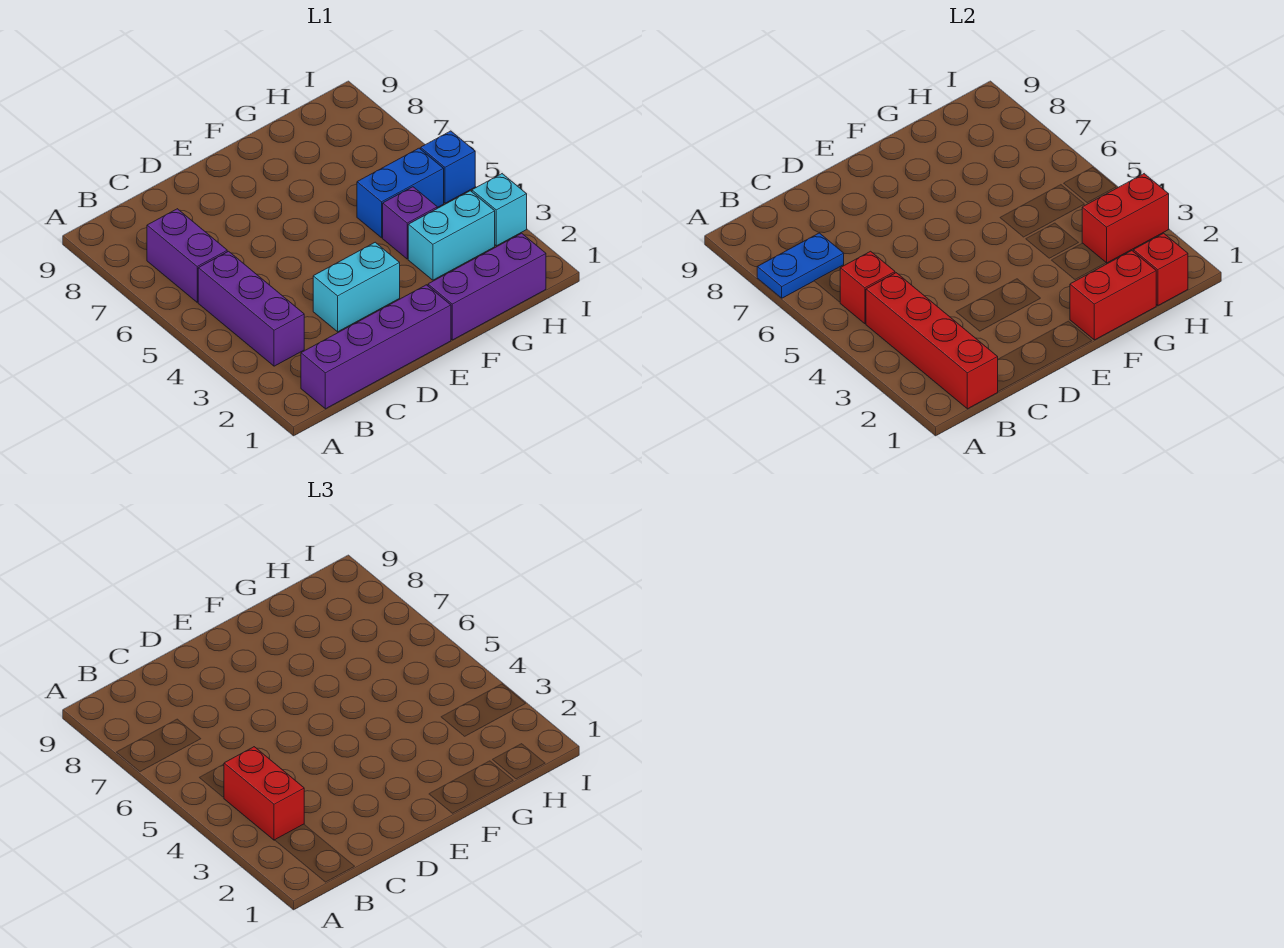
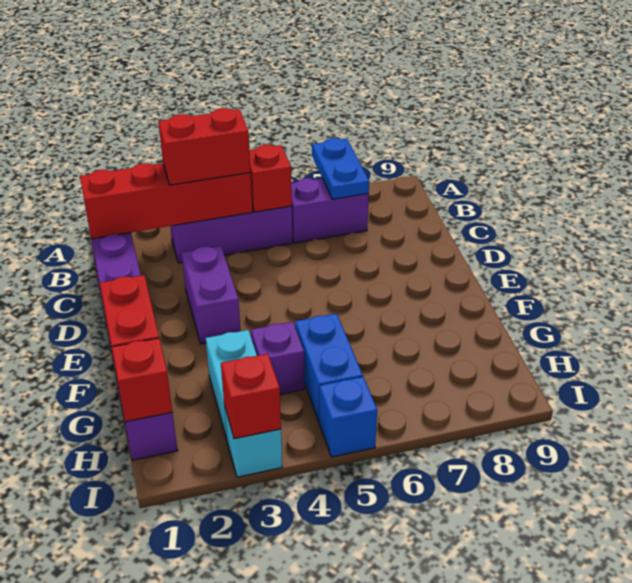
cyan brick D3:E3 level 1 -> purple brick D3:E3 level 1
red brick H3:I3 level 2 -> red brick I3 level 2

